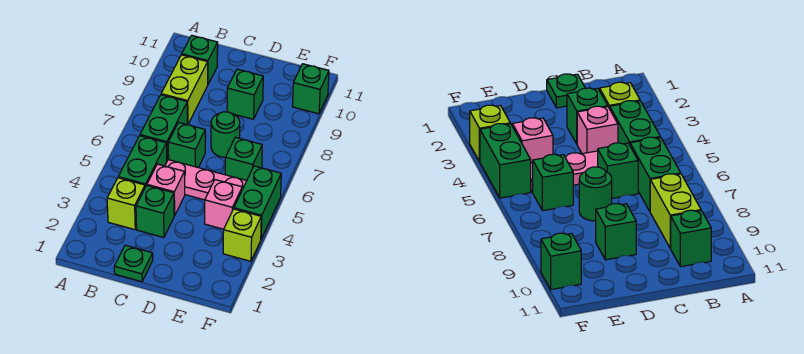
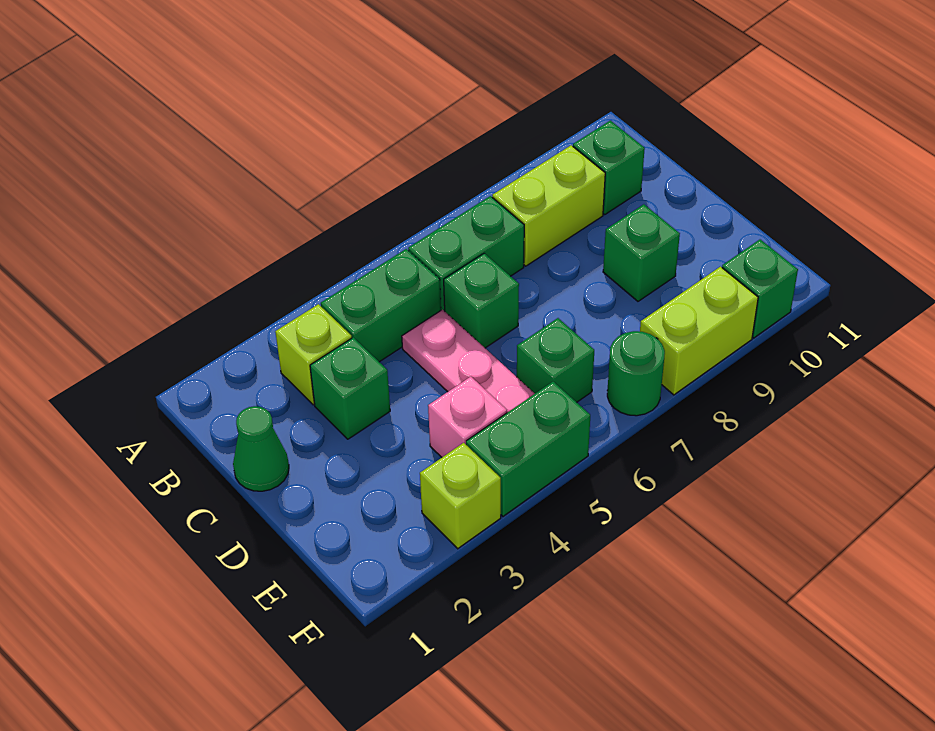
green plate C1 level 1 -> green cone C1 level 1
pink brick C4 level 1 -> none
green round brick D7 level 1 -> green round brick F7 level 1
none -> lime brick F8:F9 level 1

